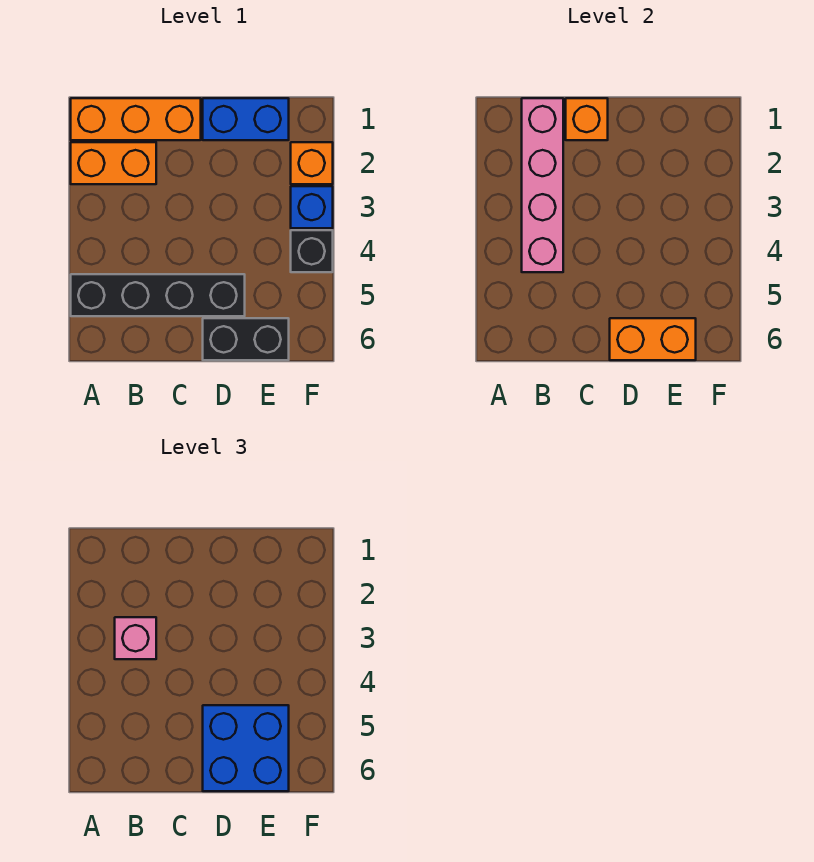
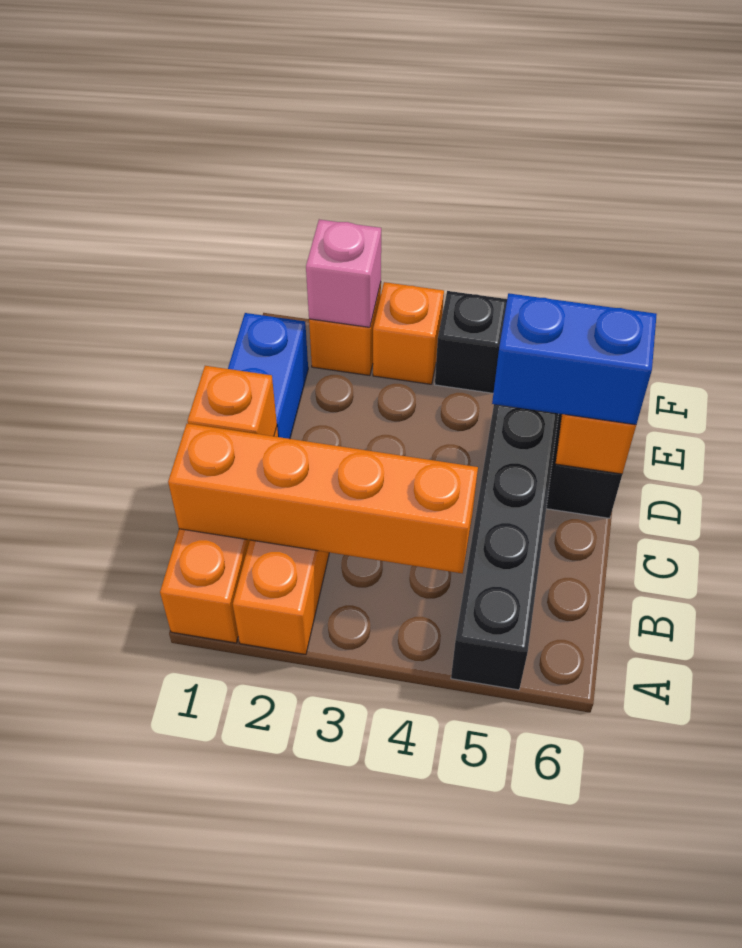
pink brick B1:B4 level 2 -> orange brick B1:B4 level 2
pink brick B3 level 3 -> pink brick F2 level 2
blue brick D5:E6 level 3 -> blue brick D5:D6 level 3
blue brick F3 level 1 -> orange brick F3 level 1

